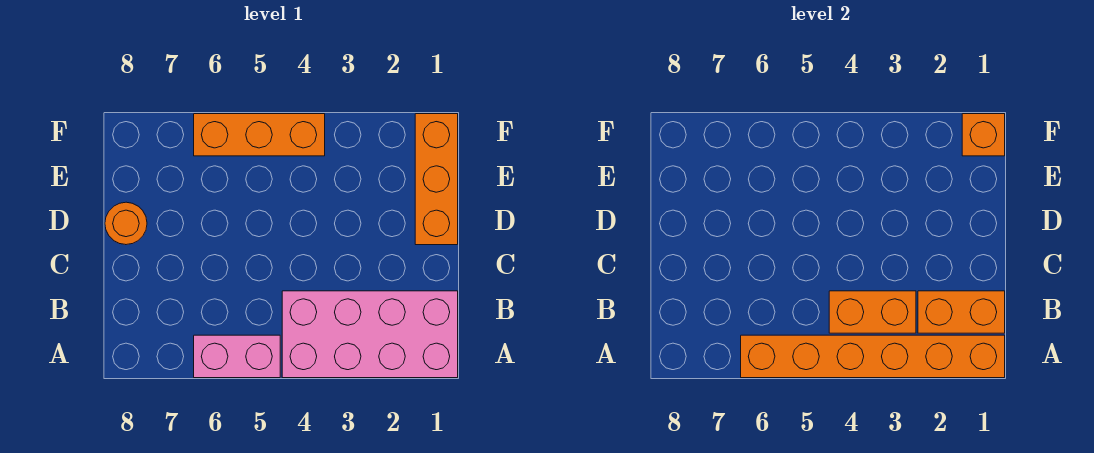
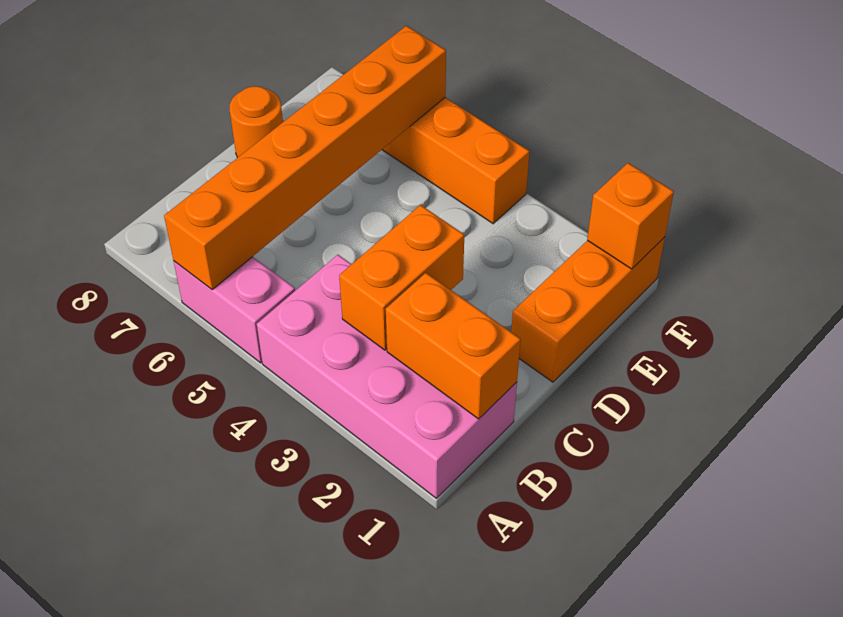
orange brick A1:A6 level 2 -> orange brick A6:F6 level 2
orange brick B3:B4 level 2 -> orange brick B3:C3 level 2

